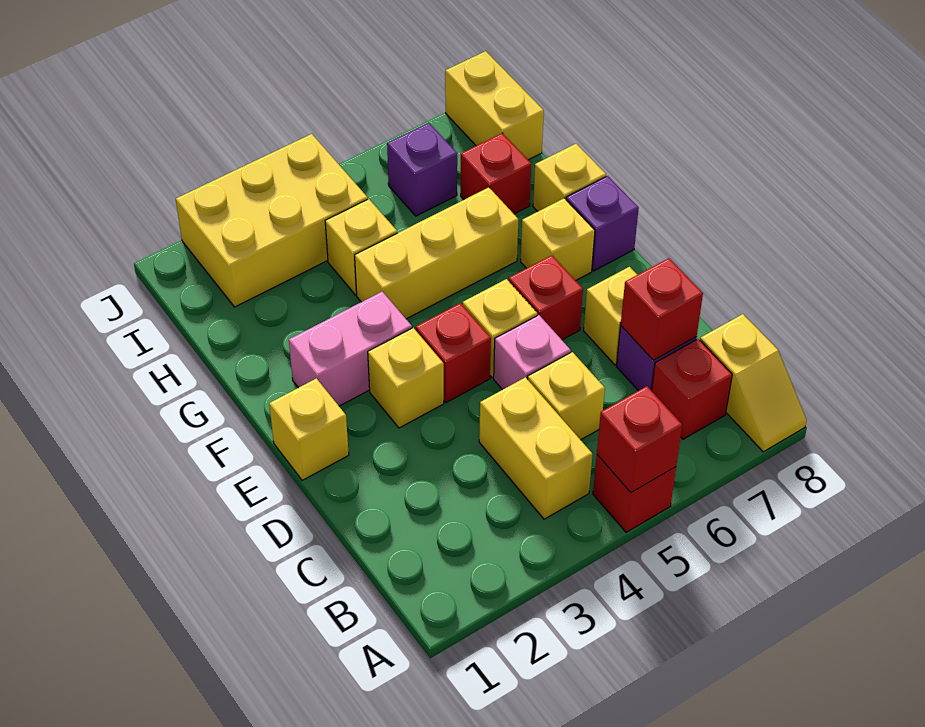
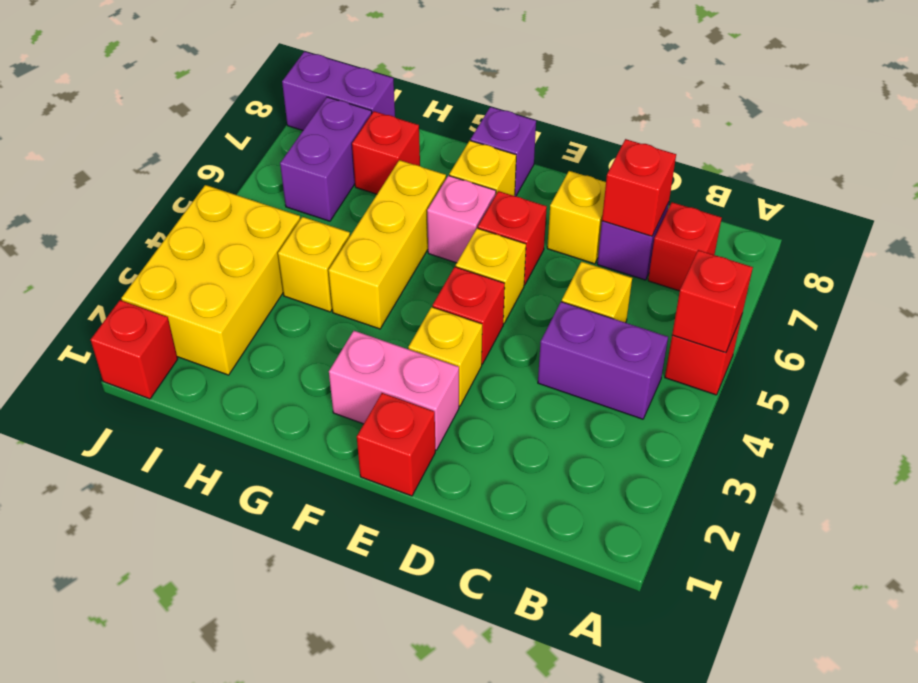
yellow slope A8:B8 level 1 top B -> none
yellow brick B4:C4 level 1 -> purple brick B4:C4 level 1
pink brick D5 level 1 -> pink brick F6 level 1
yellow brick E1 level 1 -> red brick E1 level 1
pink brick F2:F3 level 1 -> pink brick E2:F2 level 1
yellow brick G8 level 1 -> none
purple brick I6 level 1 -> purple brick I6:I7 level 1
yellow brick I8:J8 level 1 -> purple brick I8:J8 level 1
none -> red brick J1 level 1

